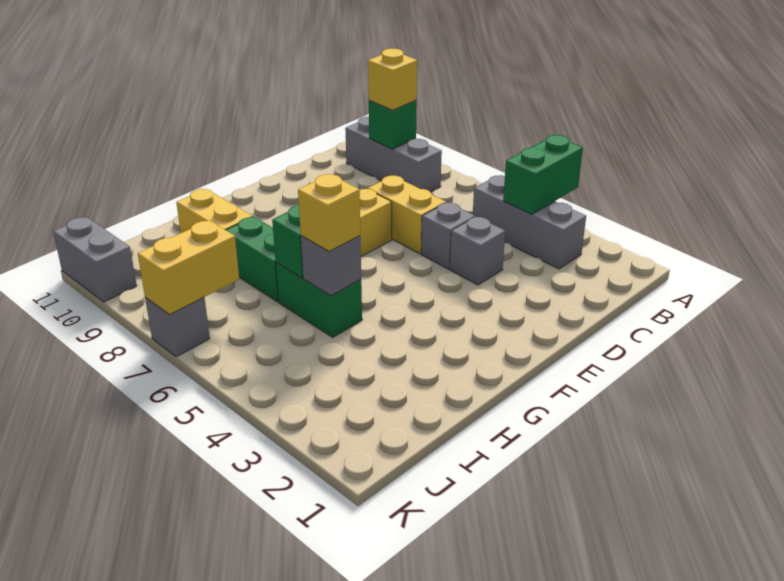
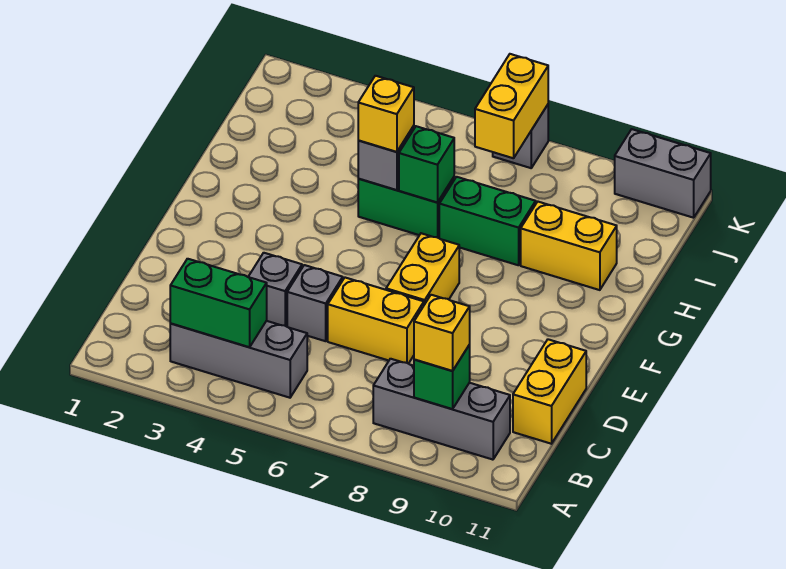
green brick A4:B4 level 2 -> green brick B3:B4 level 2
none -> yellow brick C11:D11 level 1

